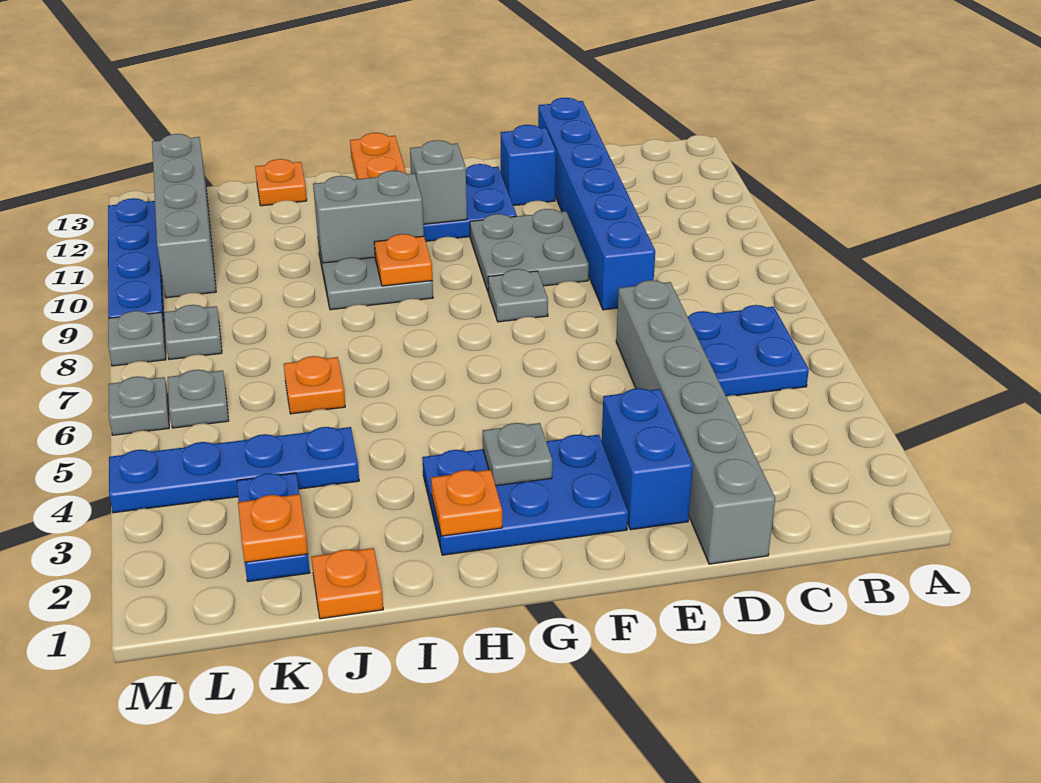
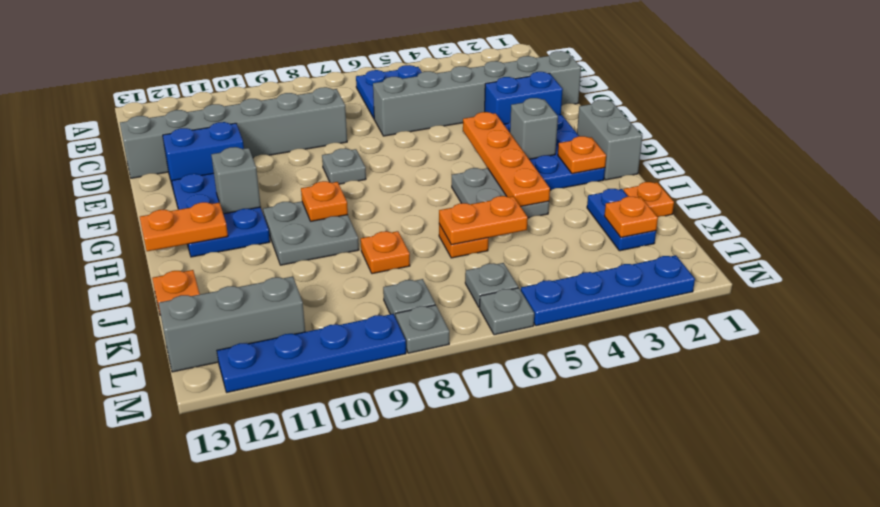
blue brick D8:D13 level 1 -> grey brick D8:D13 level 1
grey plate E9:F10 level 1 -> grey plate H4:I5 level 1
blue brick E12 level 1 -> blue brick E11:E12 level 1
none -> orange plate F4:I4 level 2
grey plate G3 level 2 -> grey brick G3 level 2
grey brick H10:I10 level 2 -> grey brick G1:H1 level 1
blue plate J4:M4 level 1 -> blue plate M2:M5 level 1
none -> orange plate J5:J6 level 2
none -> orange plate J8 level 1
blue plate K2:K3 level 1 -> blue plate J2:K2 level 1
grey brick L10:L13 level 1 -> grey brick L11:L13 level 1

